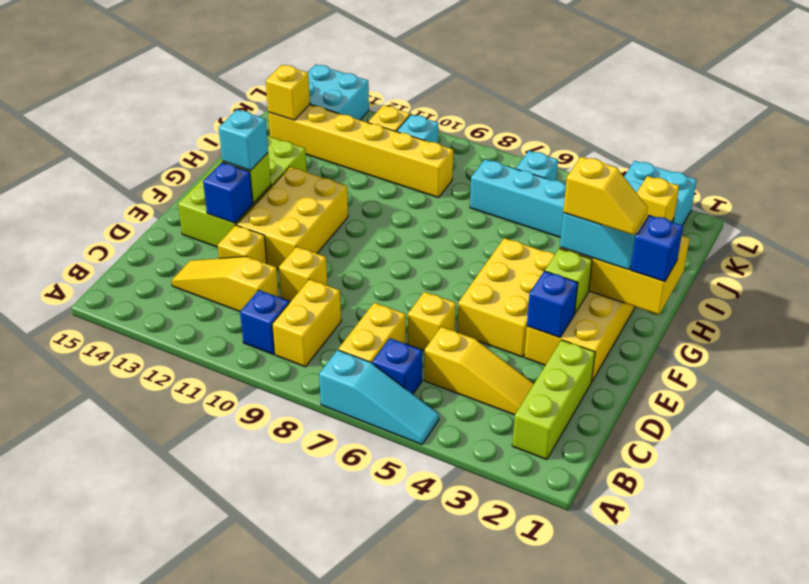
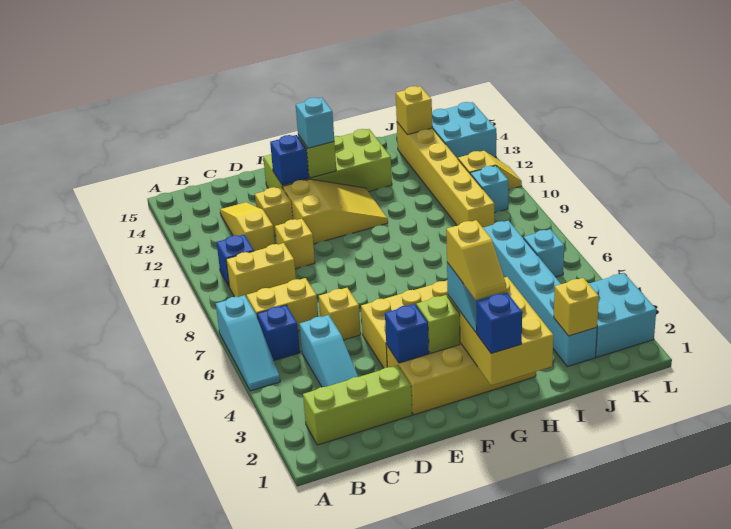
yellow slope C3:C5 level 1 top 5 -> cyan slope C3:C5 level 1 top 5
yellow brick E11:G12 level 1 -> yellow slope E11:G12 level 1 top E

